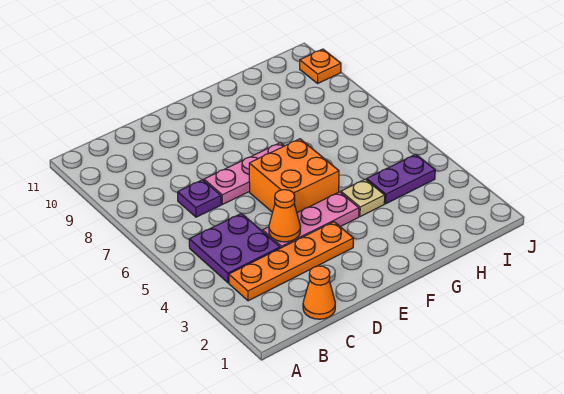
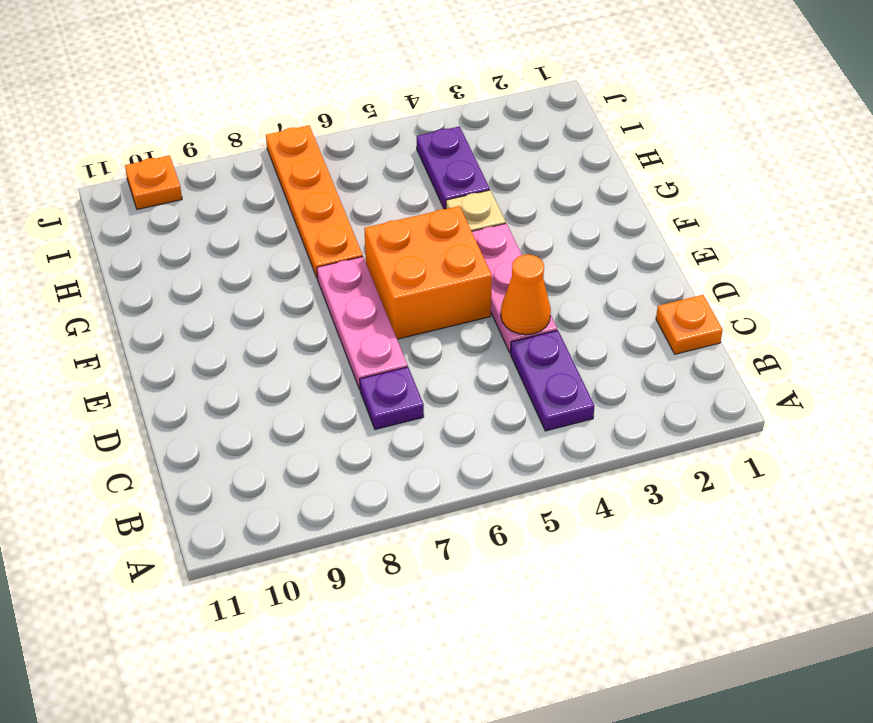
orange plate B3:E3 level 1 -> orange plate G7:J7 level 1
purple plate B4:C5 level 1 -> purple plate B4:C4 level 1
orange cone C1 level 1 -> orange plate C1 level 1

